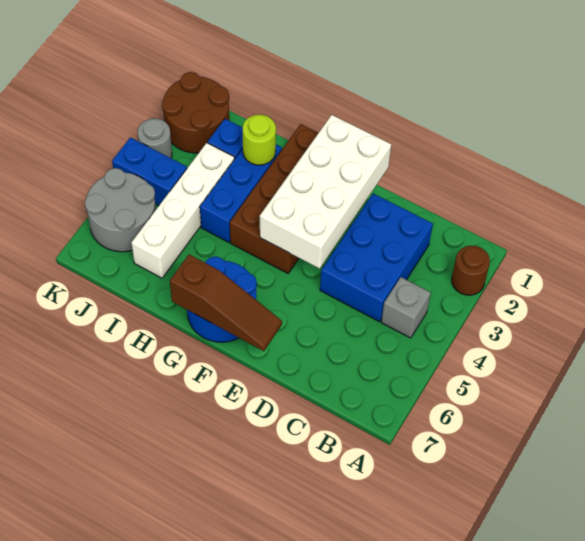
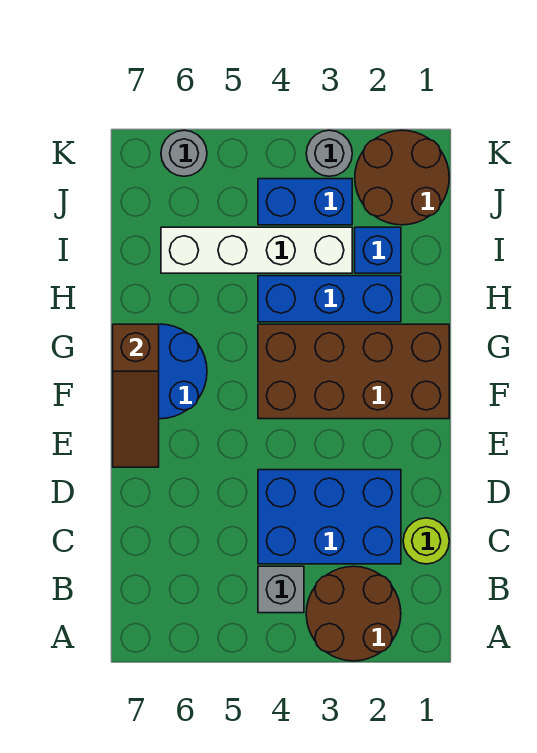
brown round brick A2 level 1 -> brown round brick A2:B3 level 1
white brick E1:F4 level 2 -> none
lime round brick H2 level 2 -> lime round brick C1 level 1
blue brick J4:K4 level 1 -> blue brick J3:J4 level 1
grey round brick J5:K6 level 1 -> grey round brick K6 level 1

